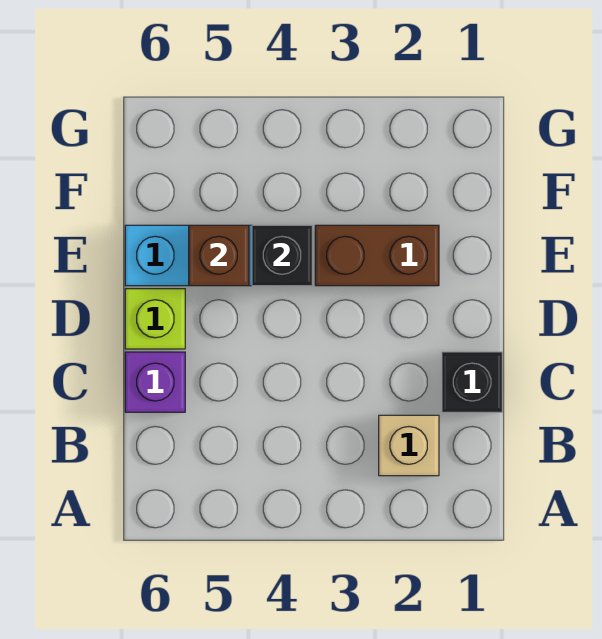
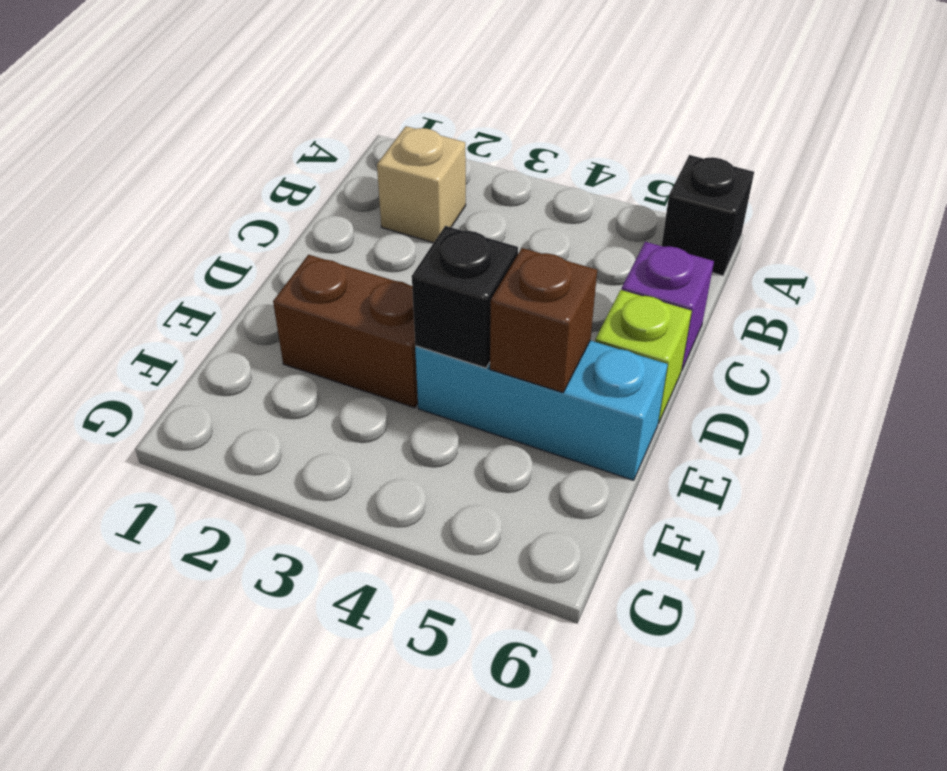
black brick C1 level 1 -> black brick A6 level 1

